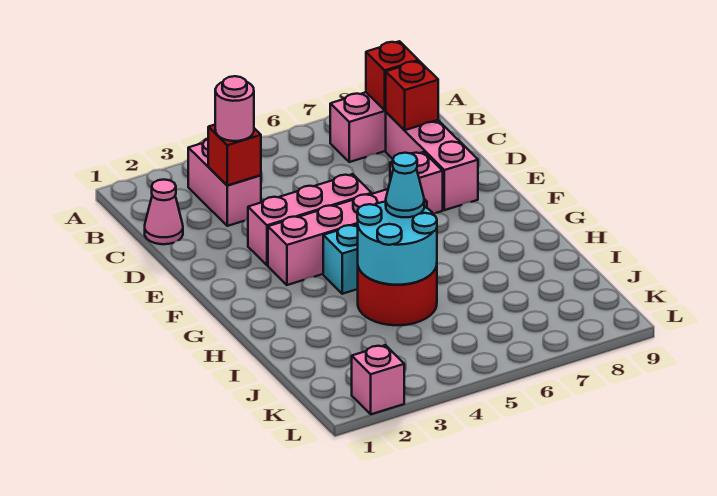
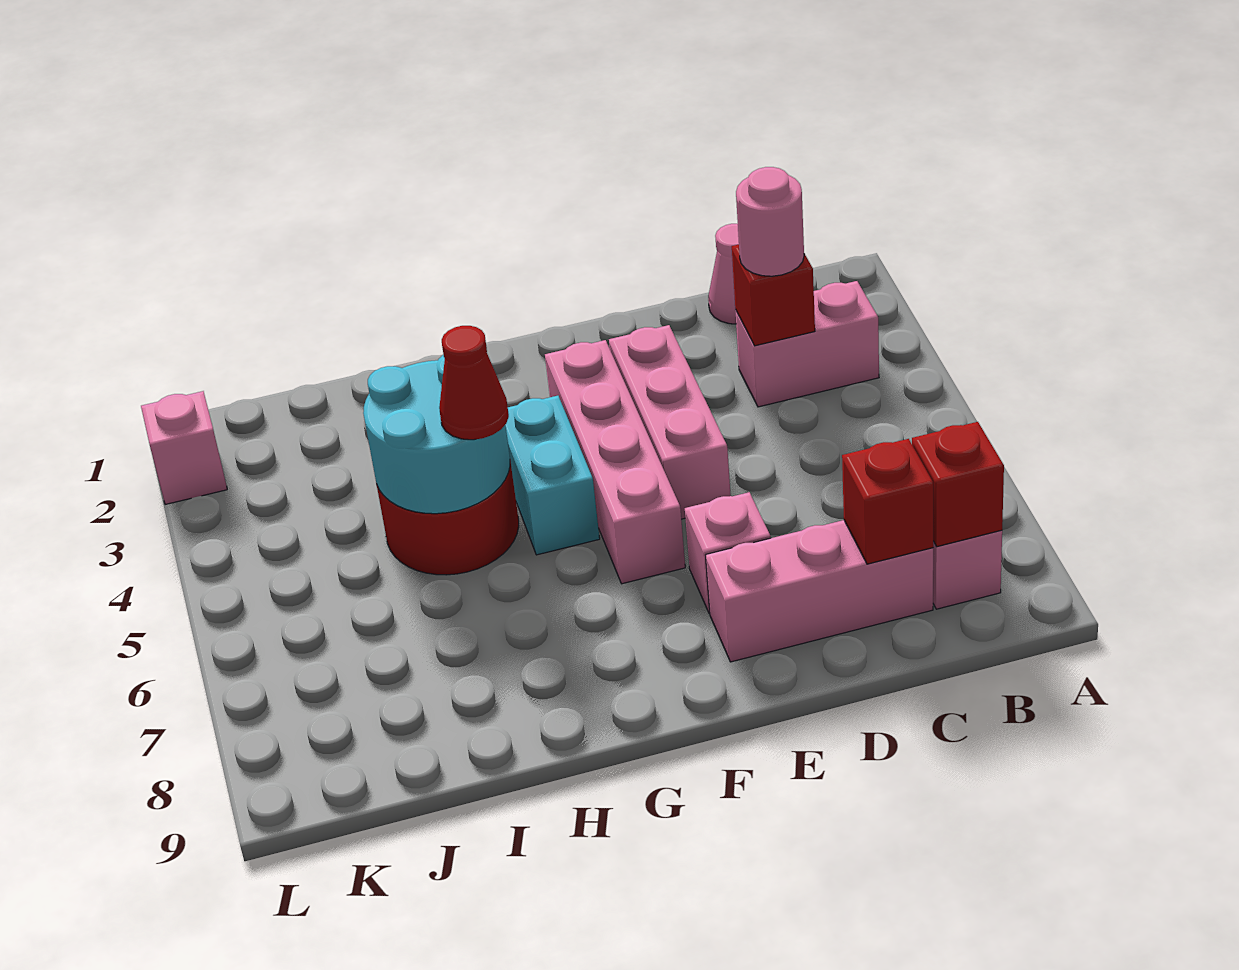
cyan cone H5 level 3 -> red cone H5 level 3

